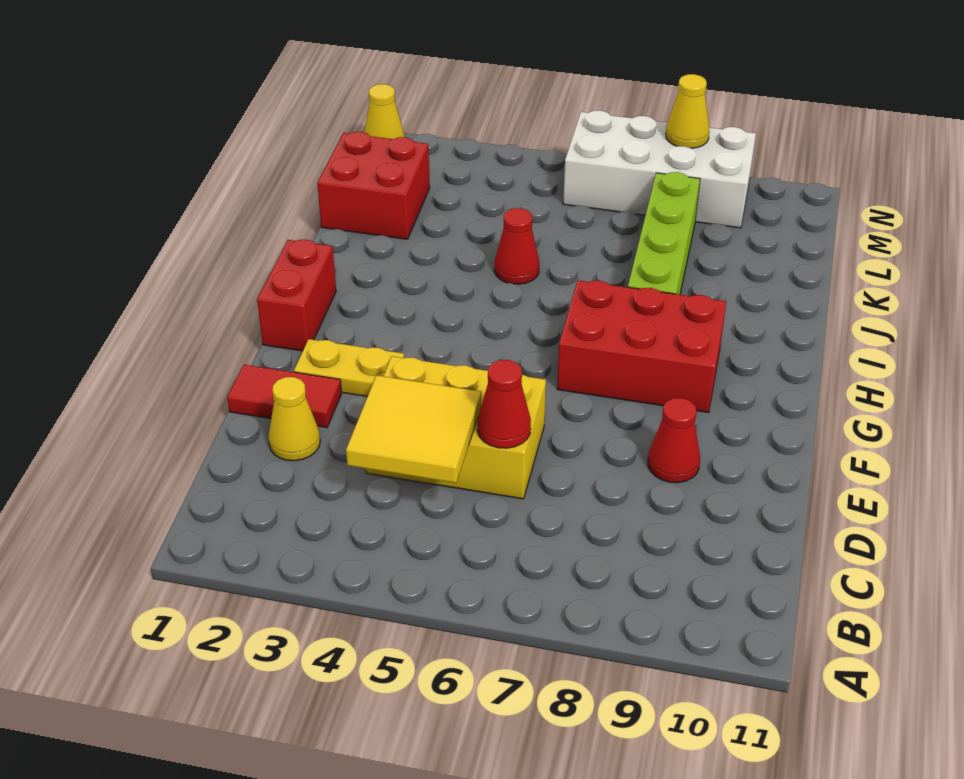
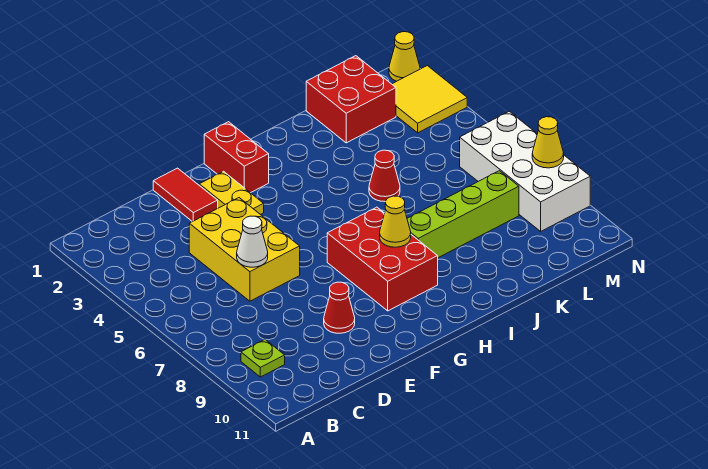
none -> lime plate B9 level 1
yellow tile C4:D5 level 2 -> yellow tile M2:N3 level 1
yellow cone D2 level 1 -> yellow cone H8 level 2
red cone D6 level 2 -> white cone D6 level 2
red brick G1:H1 level 1 -> red brick G1:G2 level 1

